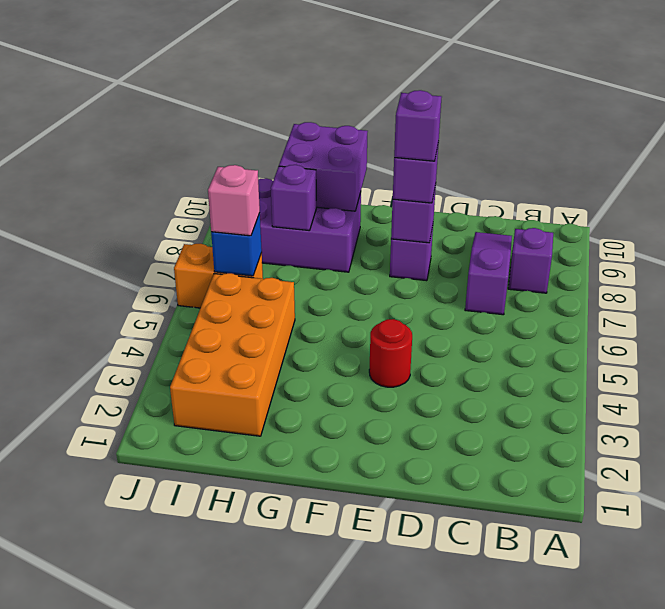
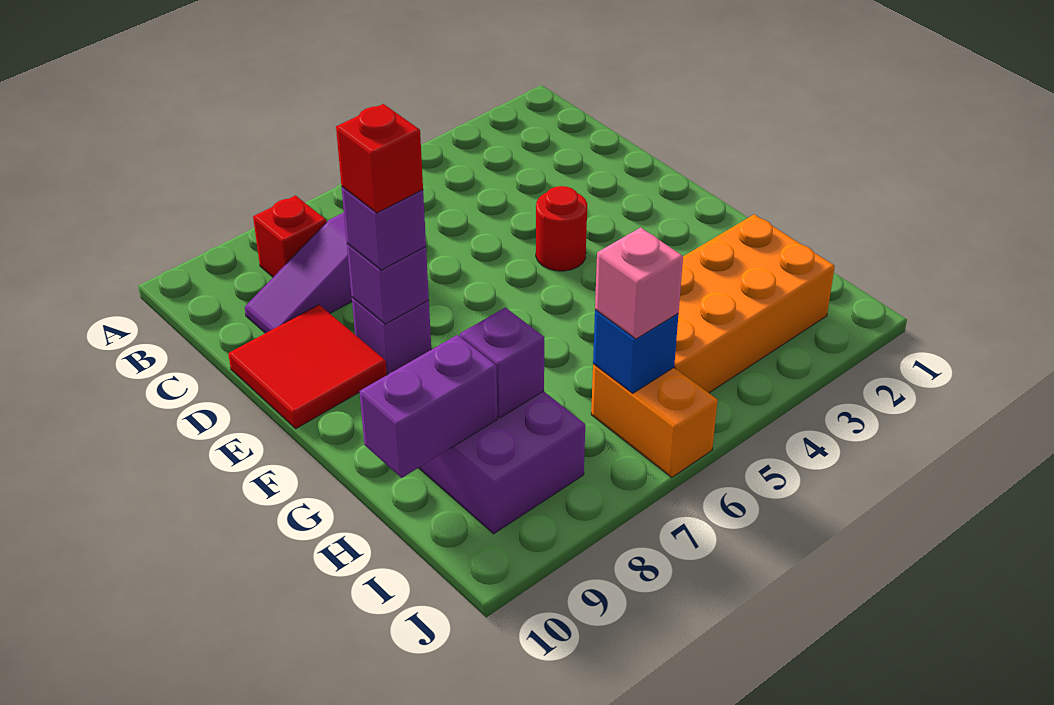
purple brick B8 level 1 -> red brick B8 level 1
none -> red tile D9:E10 level 1
purple brick E8 level 4 -> red brick E8 level 4
purple brick G9:H10 level 2 -> purple brick H9:H10 level 2

